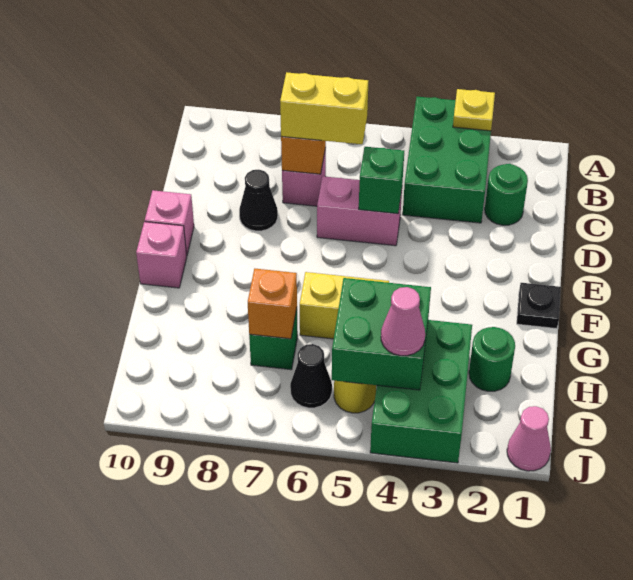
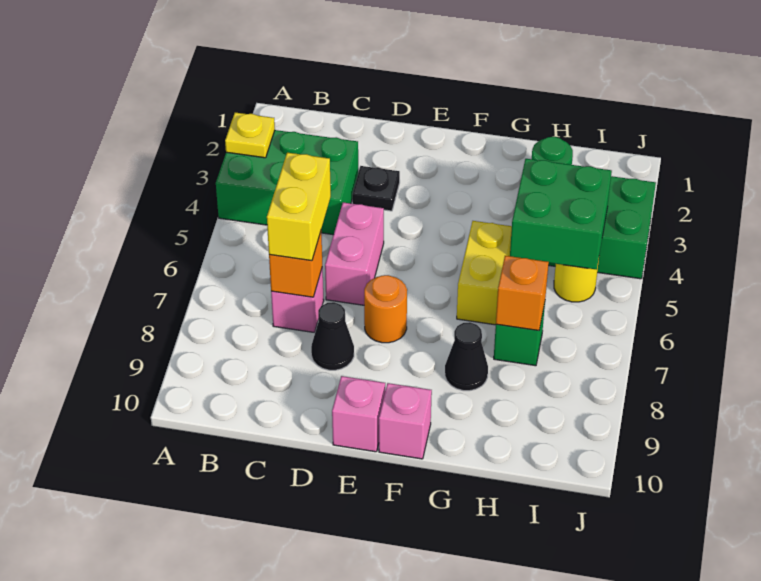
green round brick C2 level 1 -> none
green brick D5 level 2 -> none
none -> orange round brick E7 level 1
black plate F1 level 1 -> black plate D3 level 1
pink cone I4 level 3 -> none
black cone I6 level 1 -> black cone G8 level 1
pink cone J1 level 1 -> none

